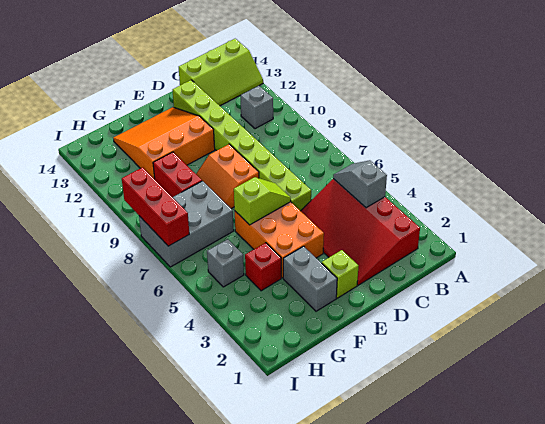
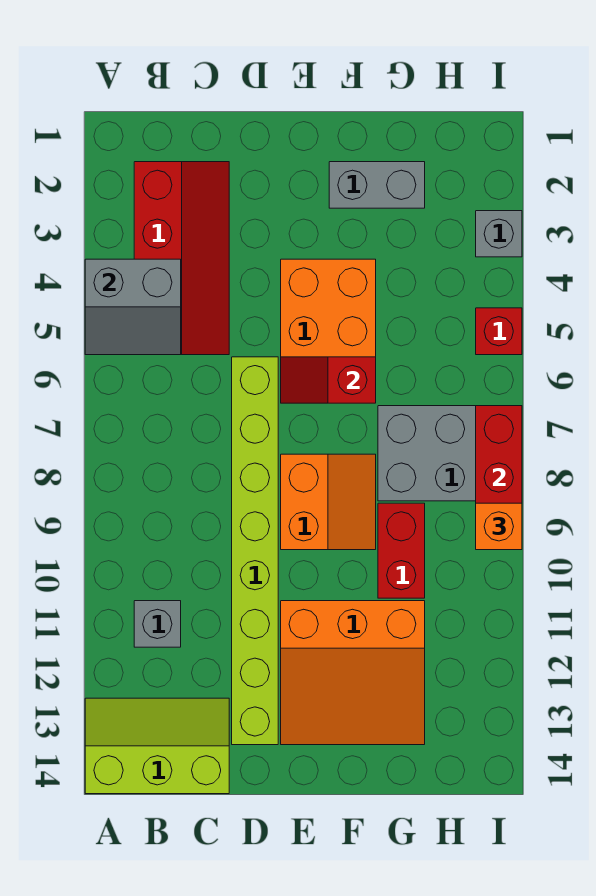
red slope B2:D5 level 1 top B -> red slope B2:C5 level 1 top B
grey slope B4:B5 level 2 top 4 -> grey slope A4:B5 level 2 top 4
lime brick E2 level 1 -> none
lime slope E6:F6 level 2 top F -> red slope E6:F6 level 2 top F
grey brick F2:F3 level 1 -> grey brick F2:G2 level 1
red brick G4 level 1 -> red brick I5 level 1
grey brick H5 level 1 -> grey brick I3 level 1
none -> orange brick I9 level 3

